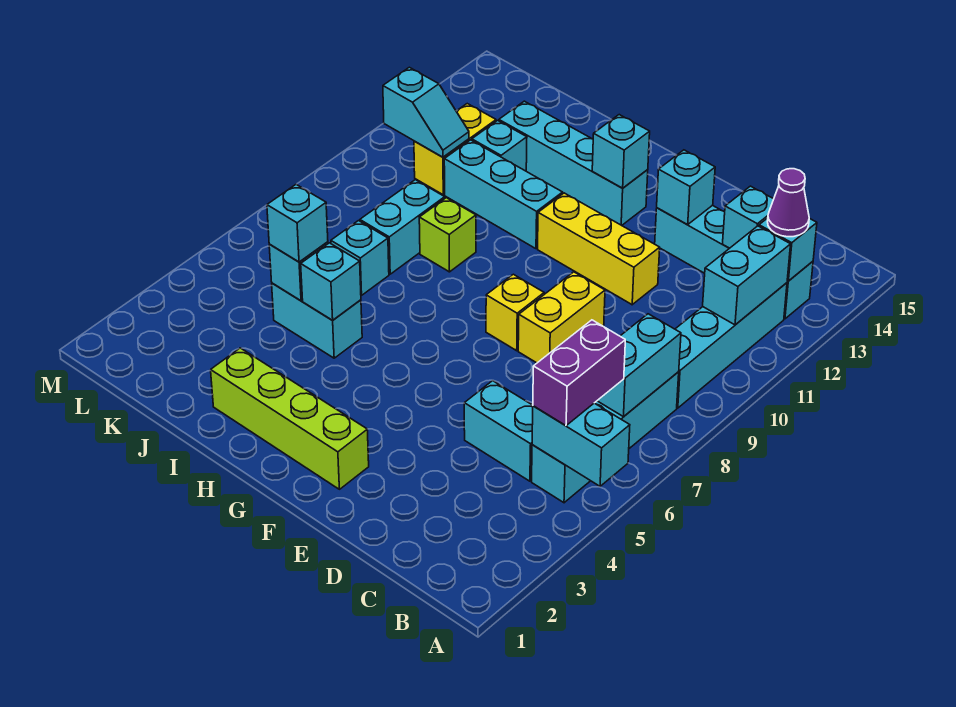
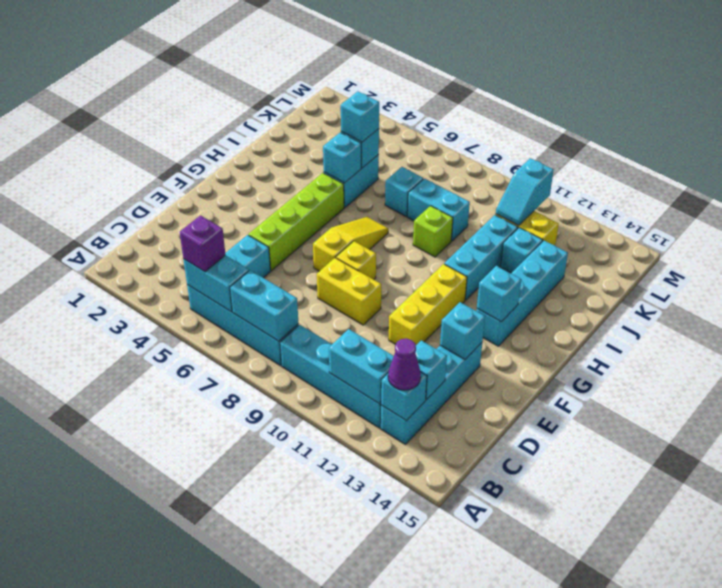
cyan brick A5:B5 level 2 -> cyan brick B5:B6 level 2
purple brick B5:B6 level 3 -> purple brick B5 level 3
lime brick F2:I2 level 1 -> lime brick E5:H5 level 1
none -> yellow slope F7:H7 level 1 top F

